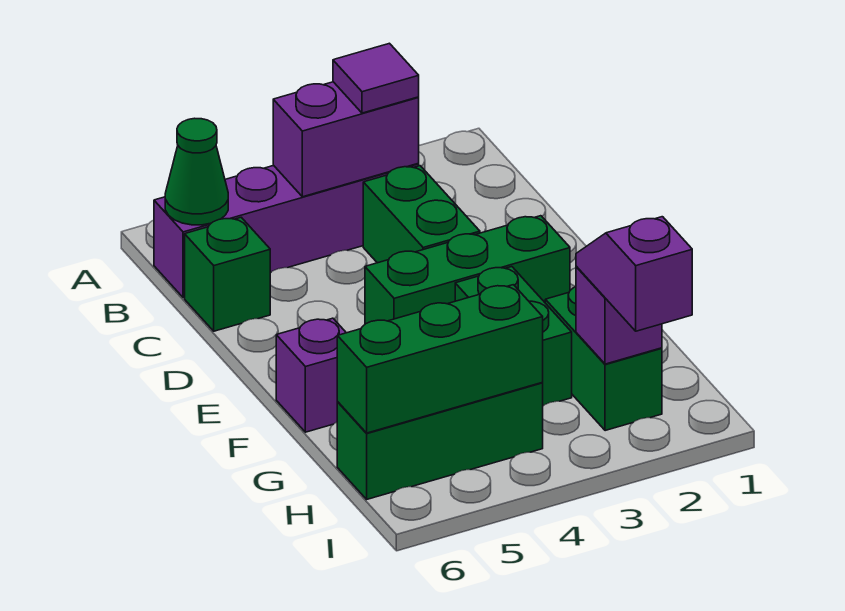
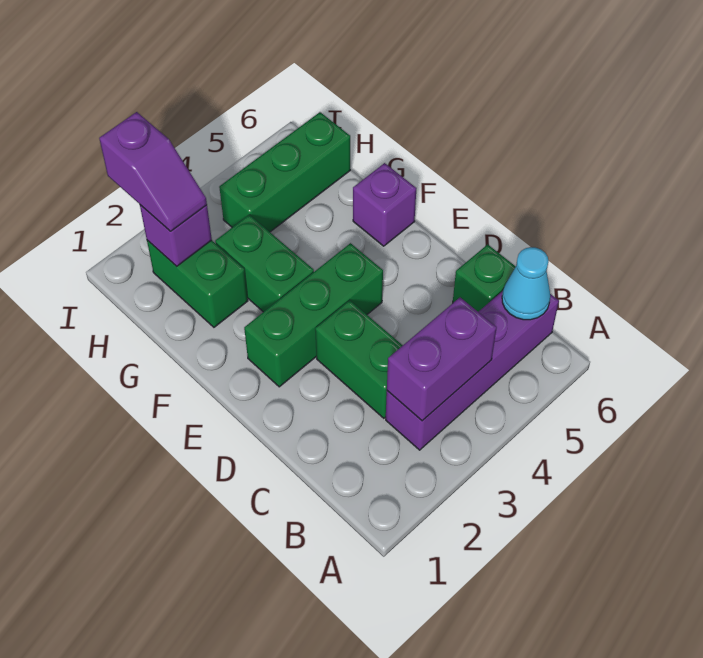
purple tile B3 level 3 -> none
green cone B6 level 2 -> cyan cone B6 level 2
green brick H4:H6 level 2 -> none

